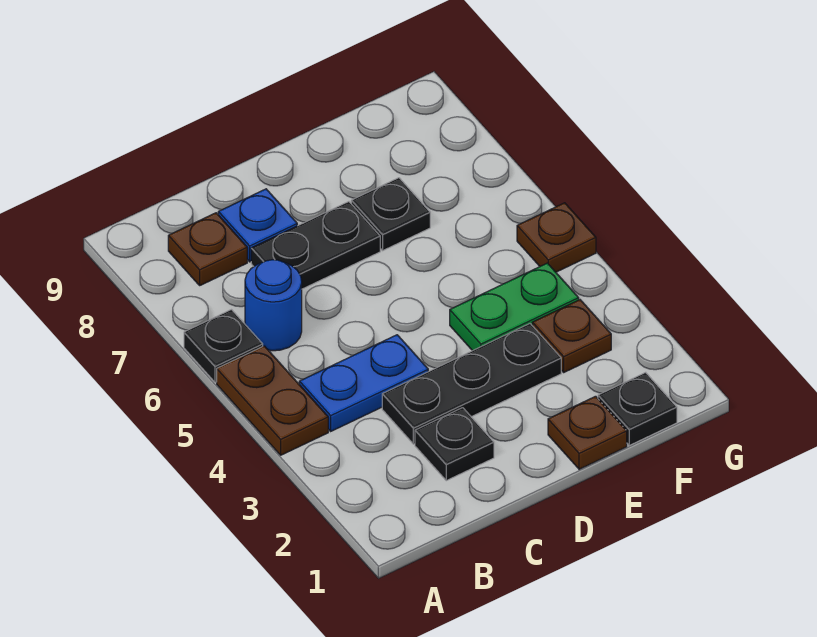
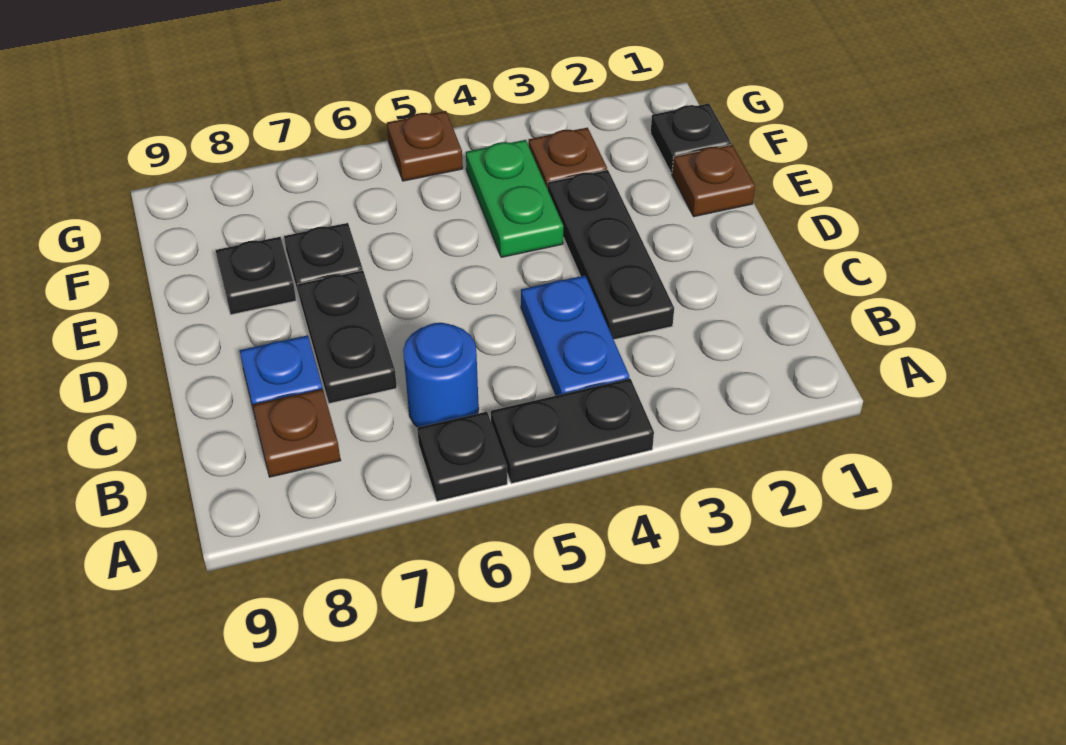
brown plate A4:A5 level 1 -> black plate A4:A5 level 1
black plate C2 level 1 -> black plate E8 level 1

